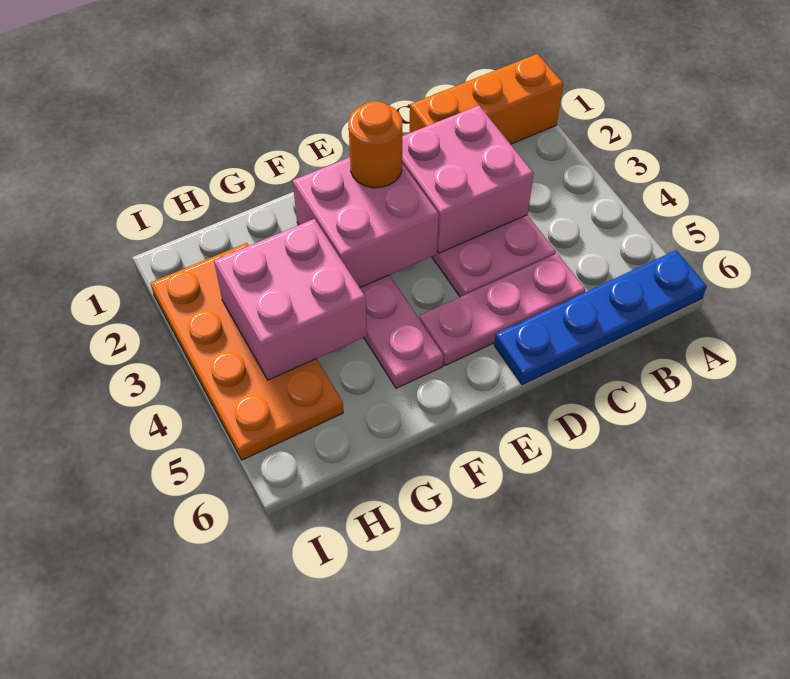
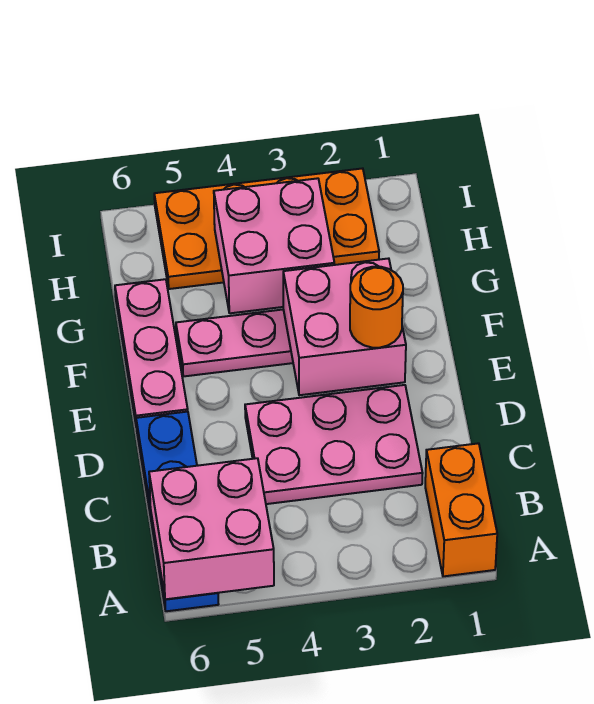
orange brick A1:C1 level 1 -> orange brick A1:B1 level 1
pink brick C2:D3 level 2 -> pink brick A5:B6 level 2
pink plate C5:E5 level 1 -> pink plate E6:G6 level 1

